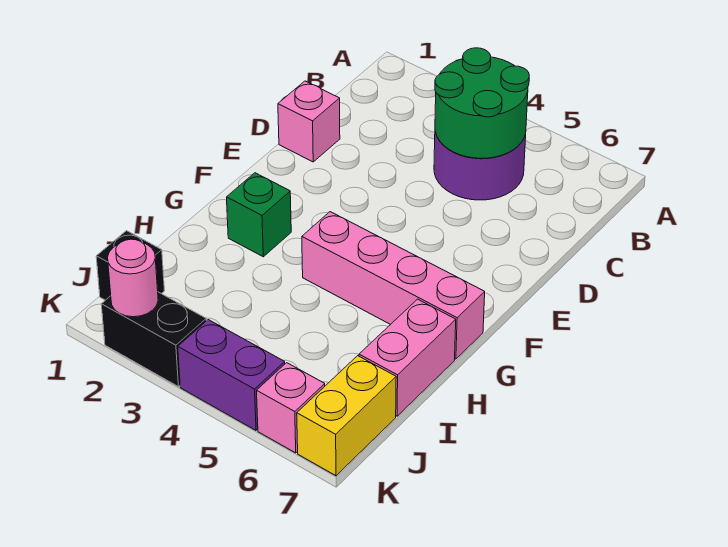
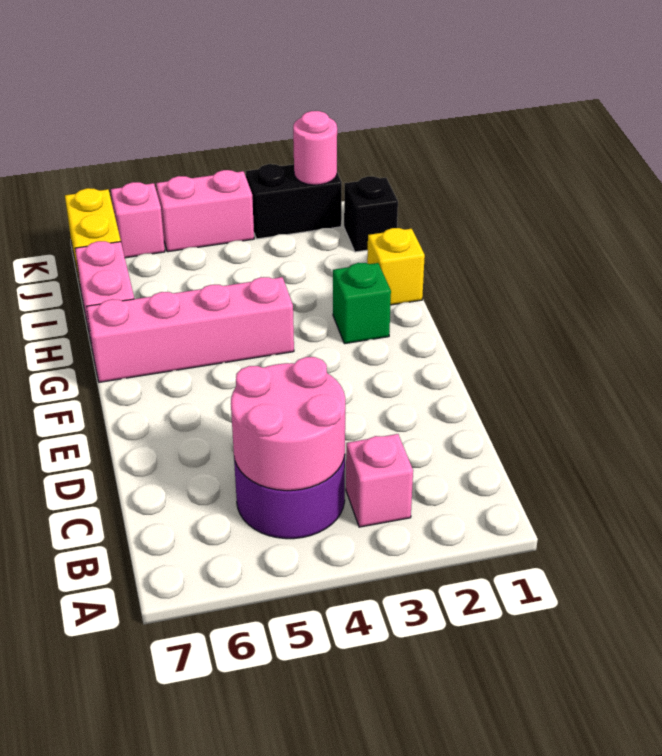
green round brick B4:C5 level 2 -> pink round brick B4:C5 level 2
pink brick D1 level 1 -> pink brick B3 level 1
none -> yellow brick H1 level 1
purple brick K4:K5 level 1 -> pink brick K4:K5 level 1

